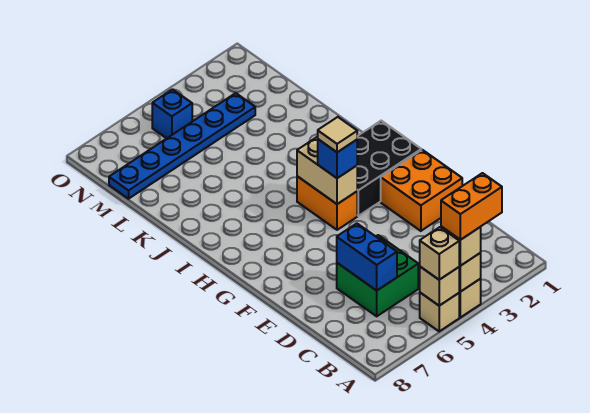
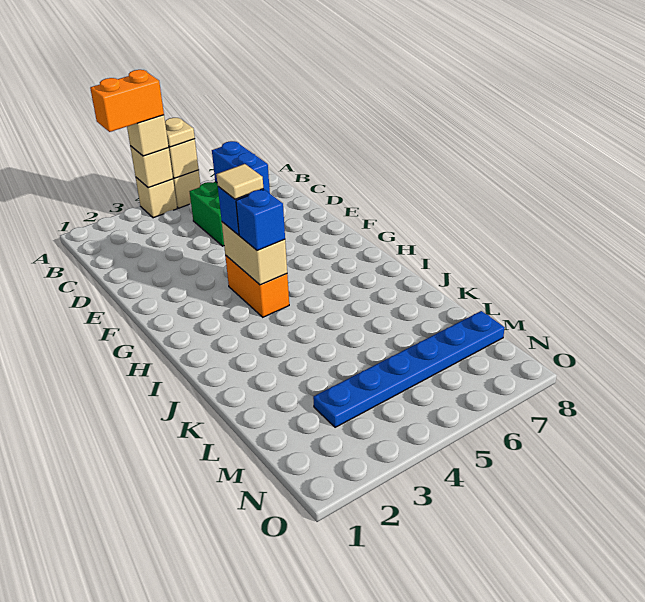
tan brick A5 level 3 -> tan plate A5 level 3
orange brick E1:F2 level 1 -> none
black brick G1:H3 level 1 -> none
blue brick N5 level 1 -> blue brick H4 level 3

